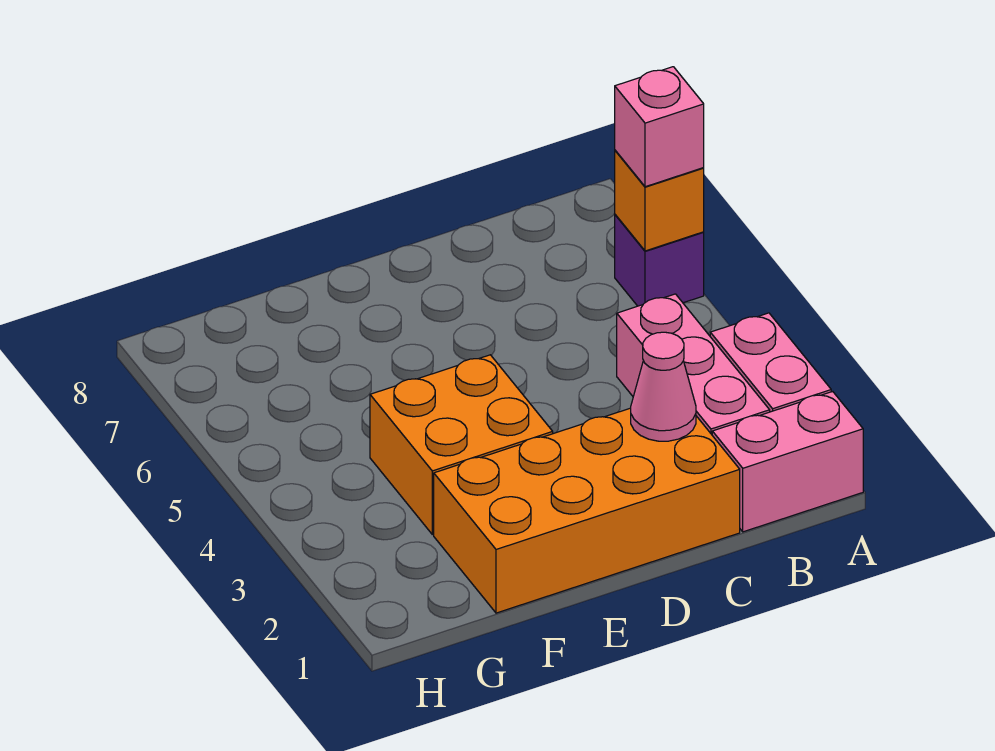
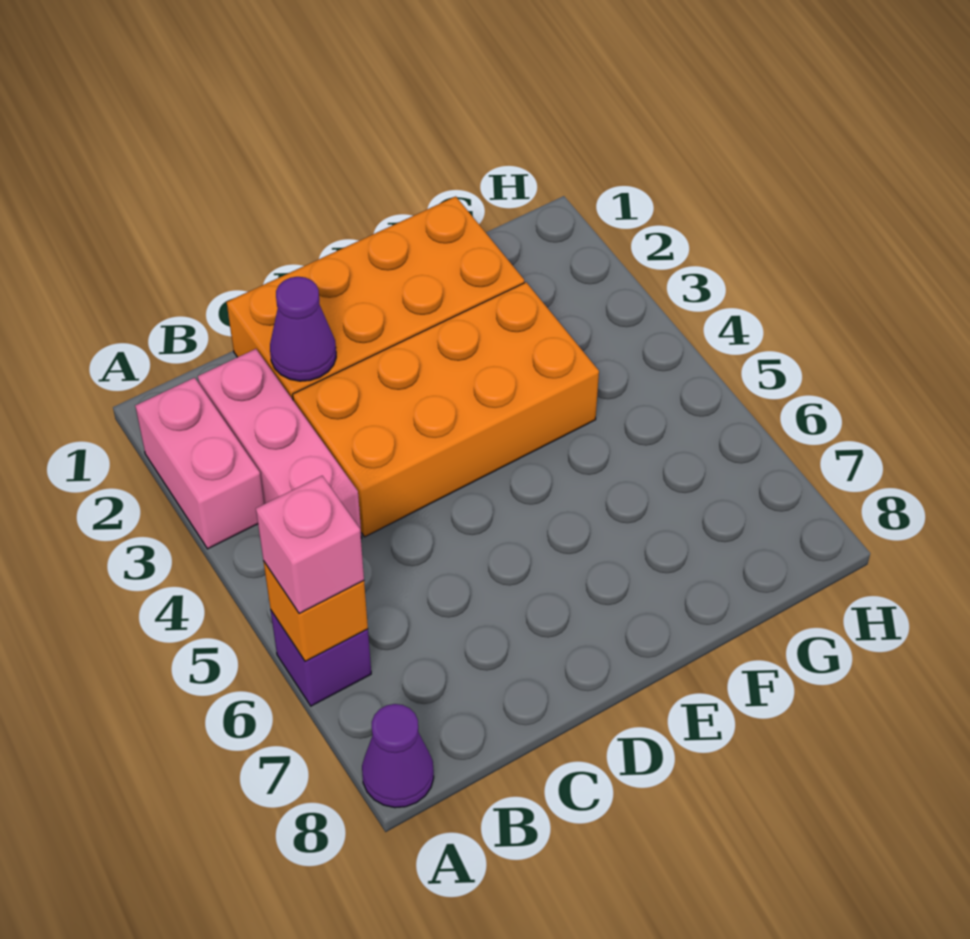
pink brick A1:B1 level 1 -> none
none -> purple cone A8 level 1
pink cone C2 level 2 -> purple cone C2 level 2
orange brick E3:F4 level 1 -> orange brick C3:F4 level 1

